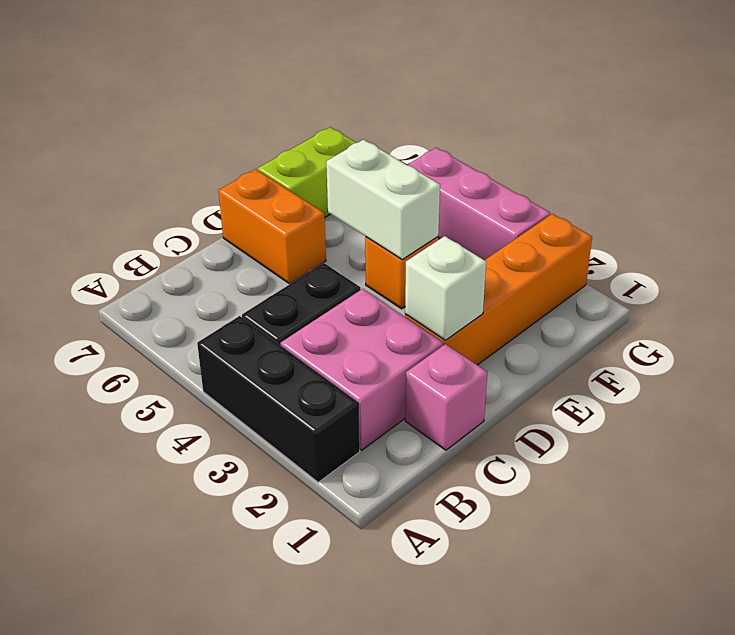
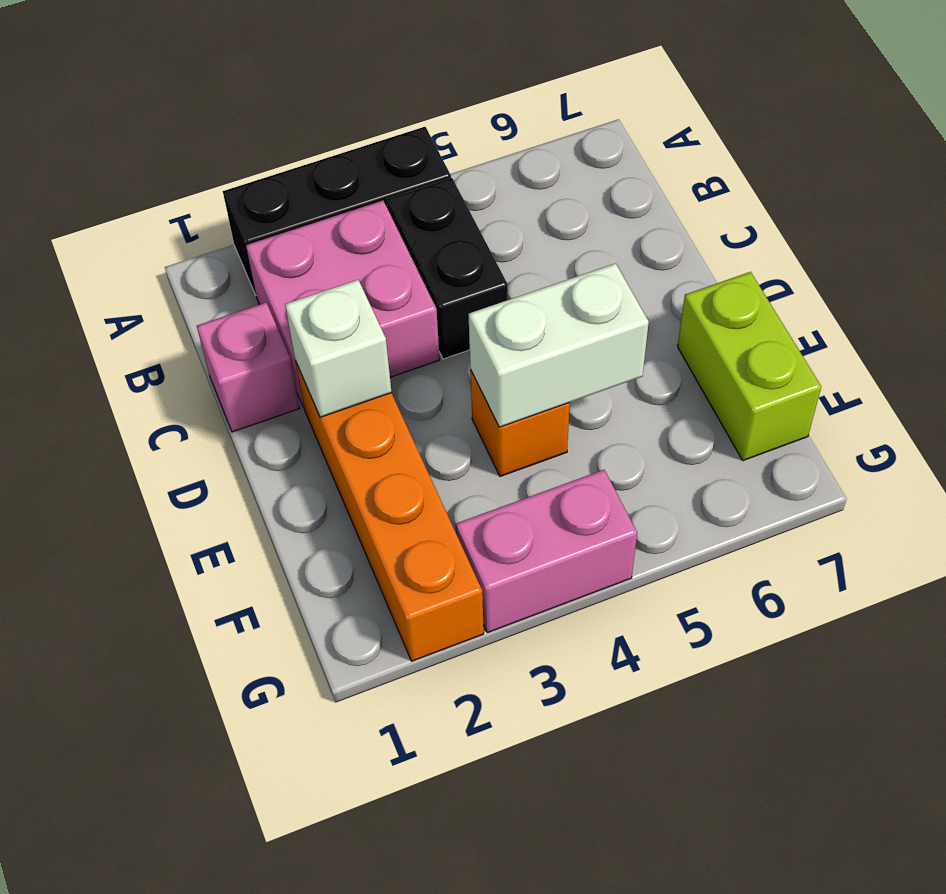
orange brick D6:D7 level 1 -> none
pink brick G3:G5 level 1 -> pink brick G3:G4 level 1

